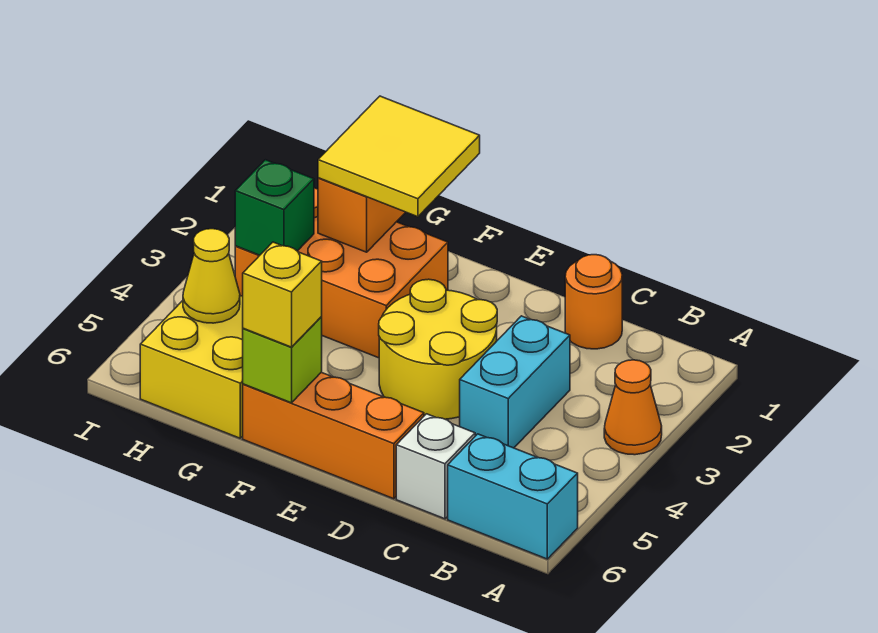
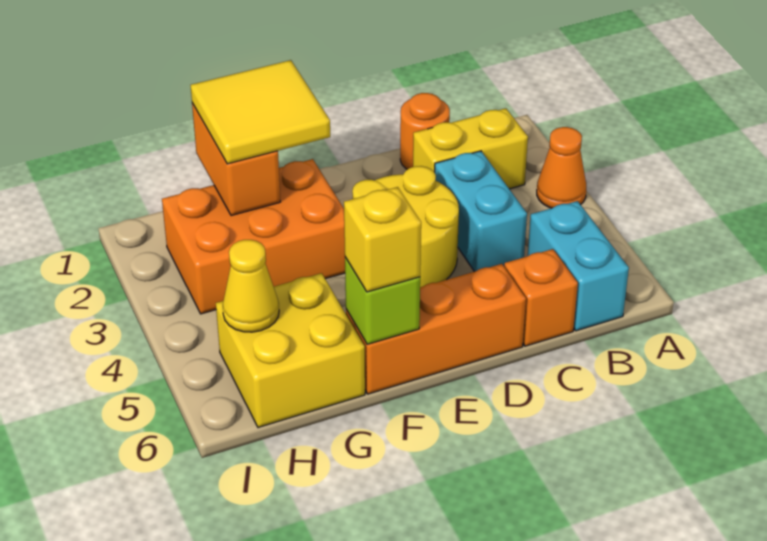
cyan brick A6:B6 level 1 -> cyan brick B5:B6 level 1
none -> yellow brick B2:C2 level 1
white brick C6 level 1 -> orange brick C6 level 1
green brick H3 level 2 -> none

